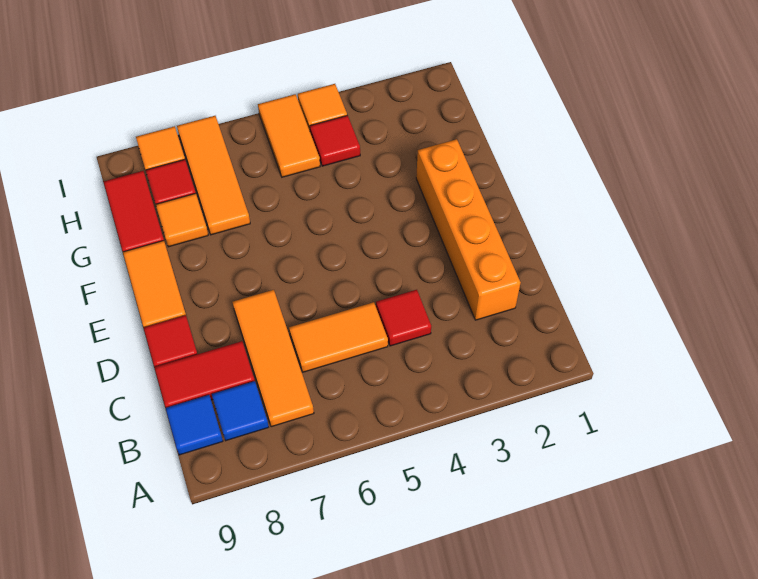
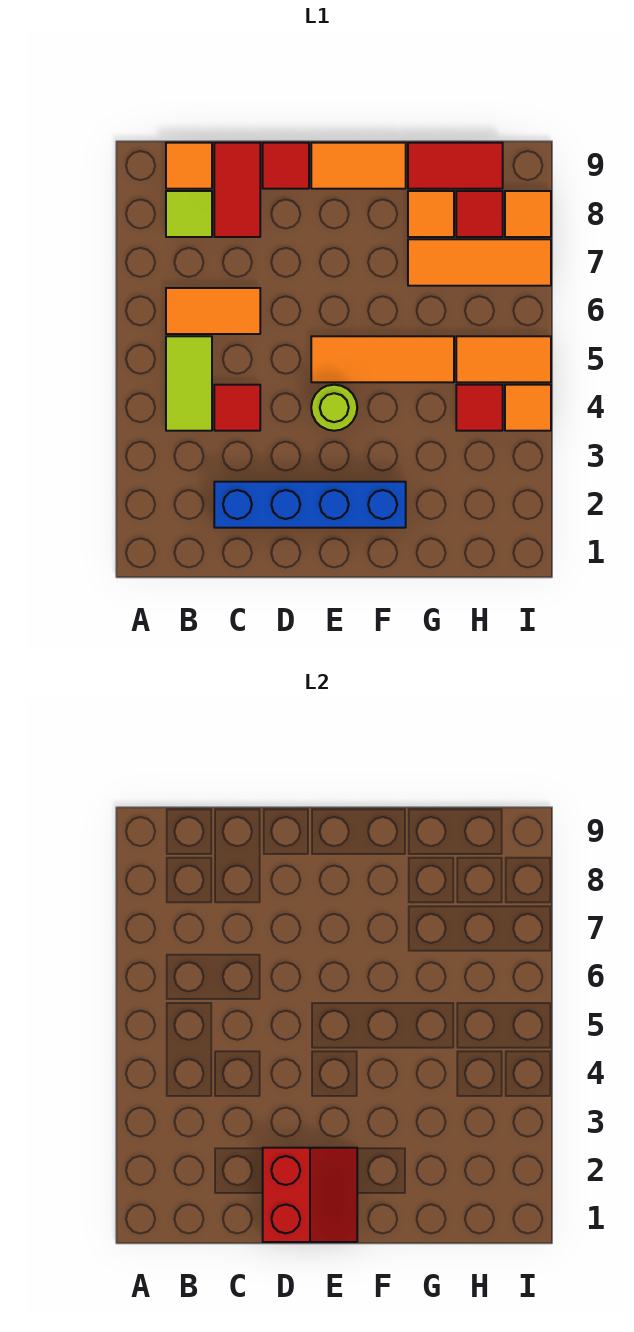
none -> lime tile B4:B5 level 1
orange tile B7:D7 level 1 -> orange tile E5:G5 level 1
blue tile B8 level 1 -> lime tile B8 level 1
blue tile B9 level 1 -> orange tile B9 level 1
orange brick C2:F2 level 1 -> blue brick C2:F2 level 1
orange tile C5:C6 level 1 -> orange tile B6:C6 level 1
none -> red slope D1:E2 level 2 top D
none -> lime round brick E4 level 1

